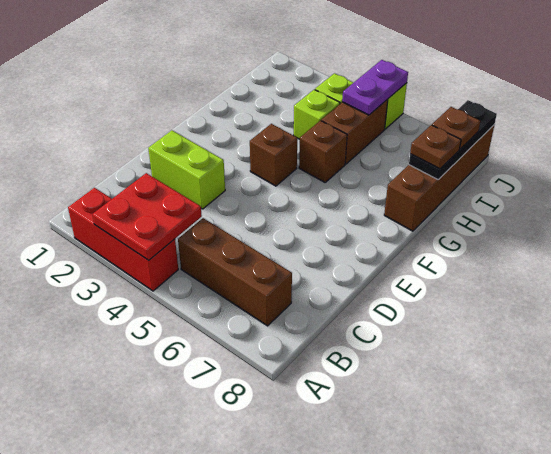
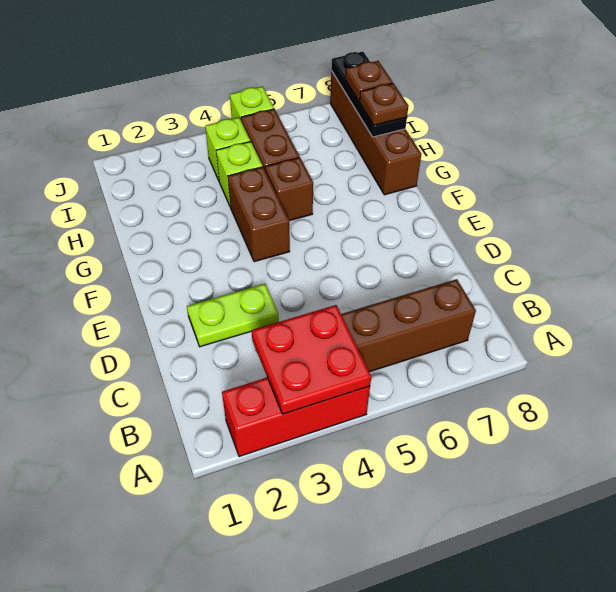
lime brick D2:D3 level 1 -> lime plate D2:D3 level 1
brown brick F4 level 1 -> brown brick F4:G4 level 1
purple plate I5:J5 level 2 -> none

